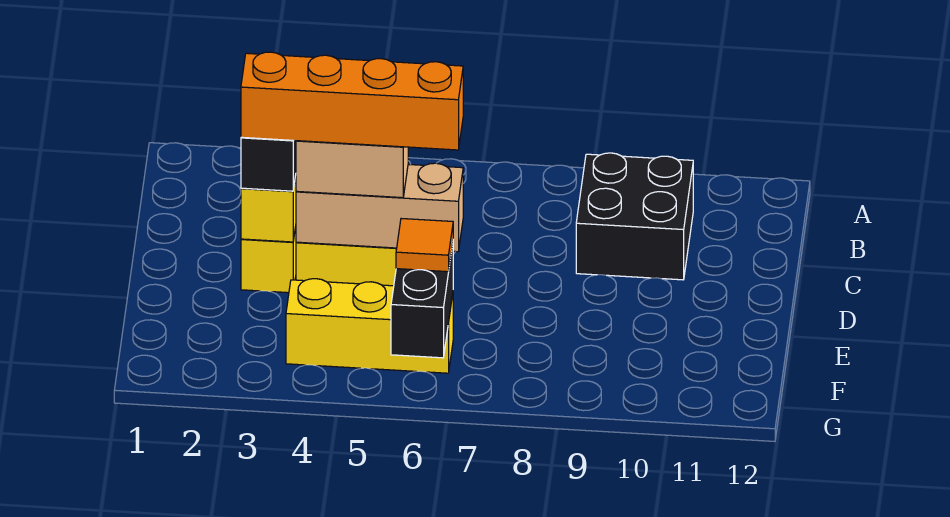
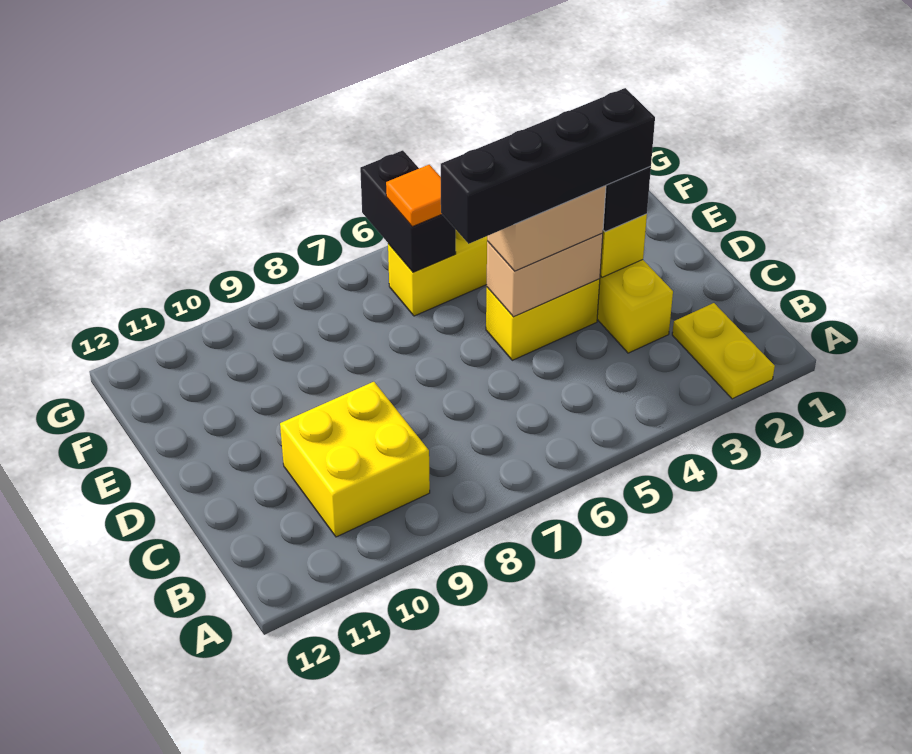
none -> yellow plate A2:B2 level 1
black brick B9:C10 level 1 -> yellow brick B9:C10 level 1
orange brick D3:D6 level 4 -> black brick D3:D6 level 4
tan brick D4:D6 level 2 -> tan brick D4:D5 level 2

